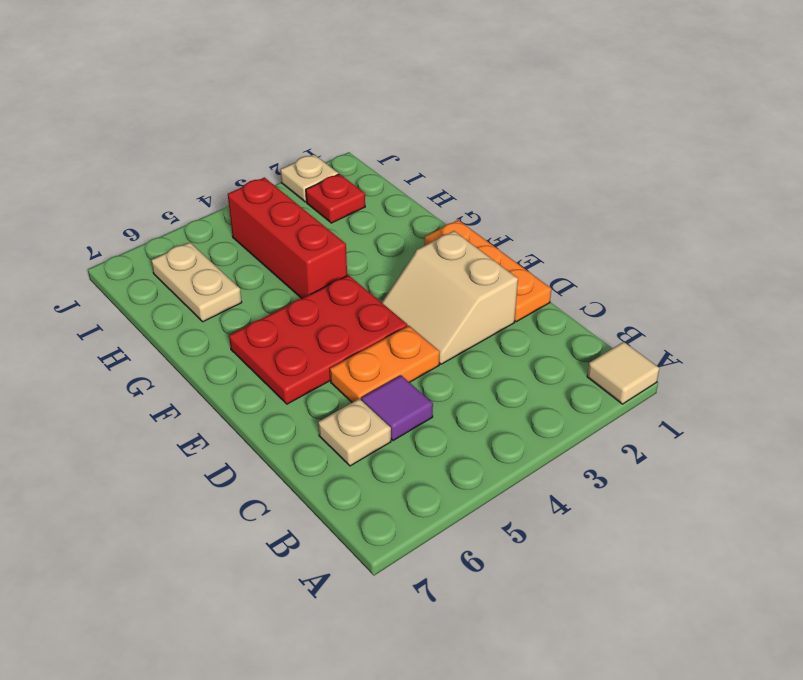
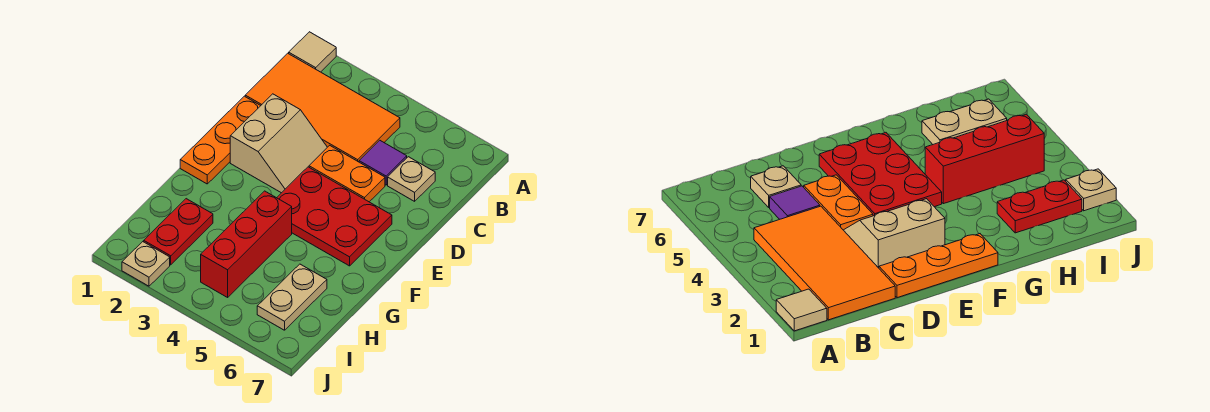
none -> orange tile B1:C4 level 1
red plate I2 level 1 -> red plate H2:I2 level 1

